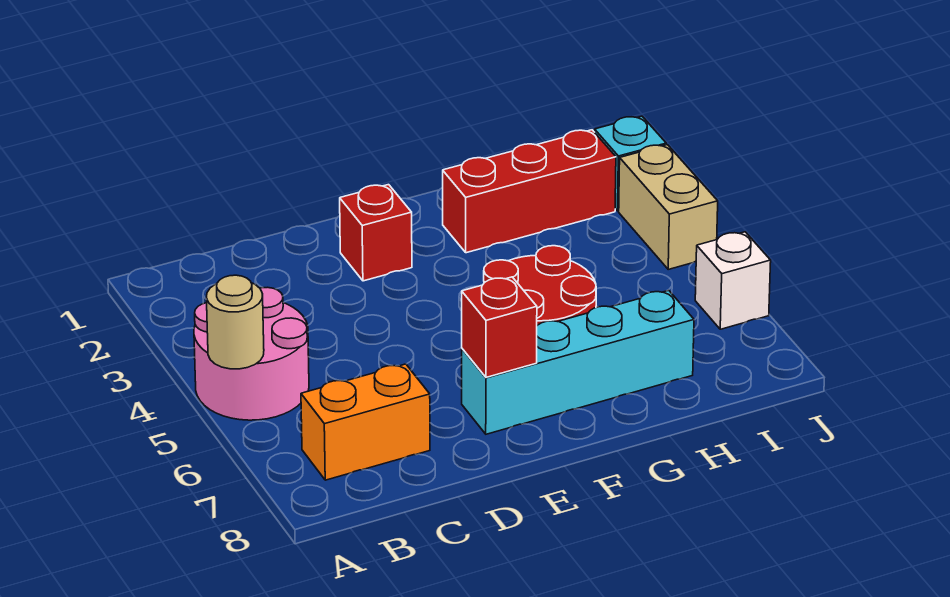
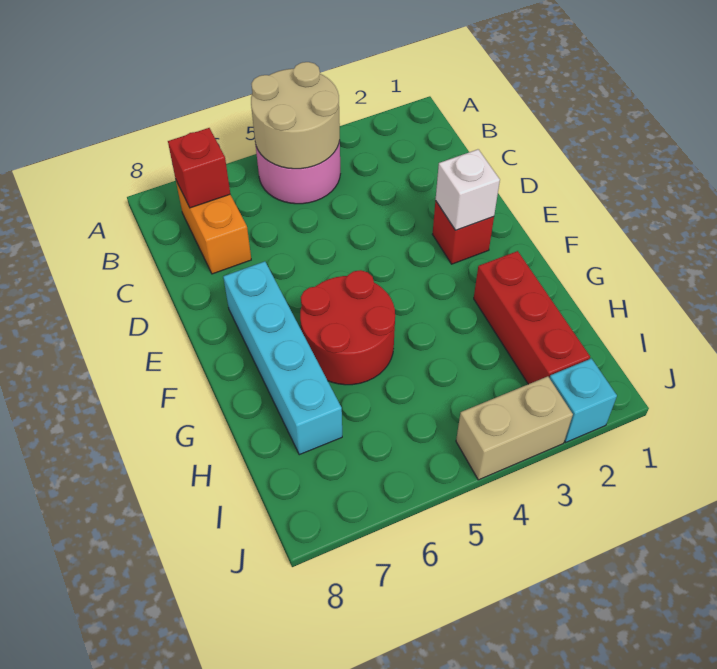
tan round brick A5 level 2 -> tan round brick A4:B5 level 2
red brick E7 level 2 -> red brick B7 level 2
white brick J6 level 1 -> white brick E2 level 2

